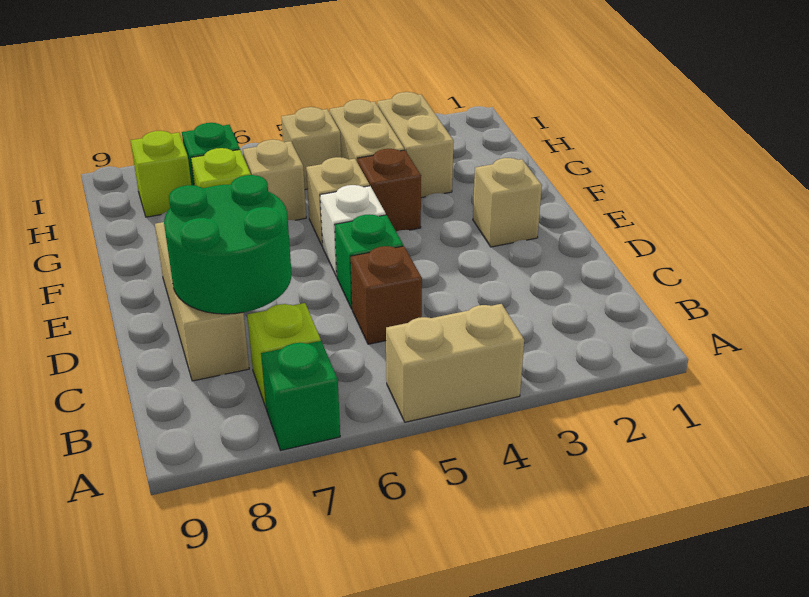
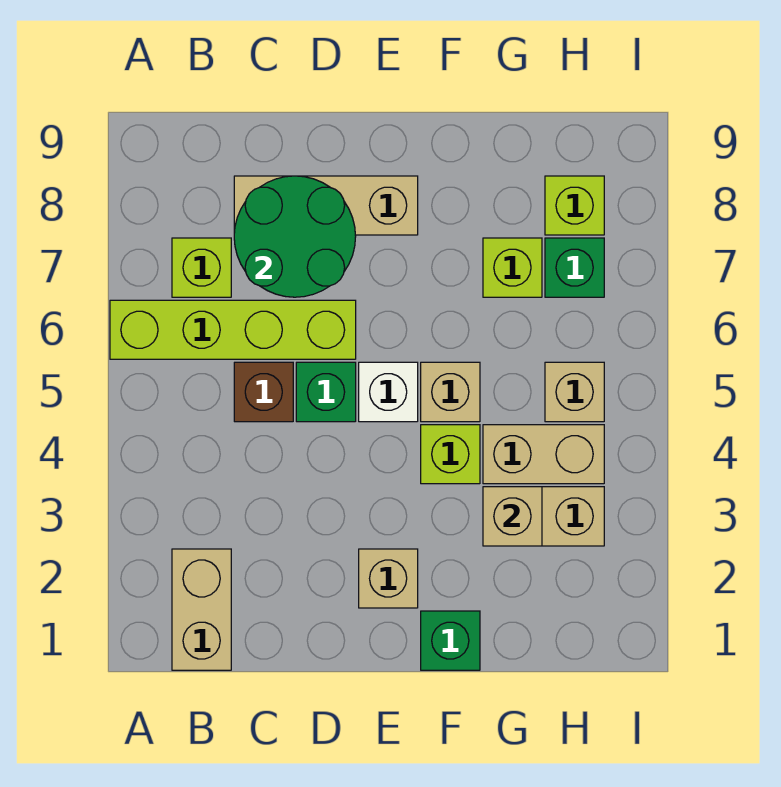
tan brick A4:A5 level 1 -> tan brick B1:B2 level 1
none -> lime brick A6:D6 level 1
green brick A7 level 1 -> green brick F1 level 1
brown brick F4 level 1 -> lime brick F4 level 1
tan brick G6 level 1 -> tan brick G3 level 2

